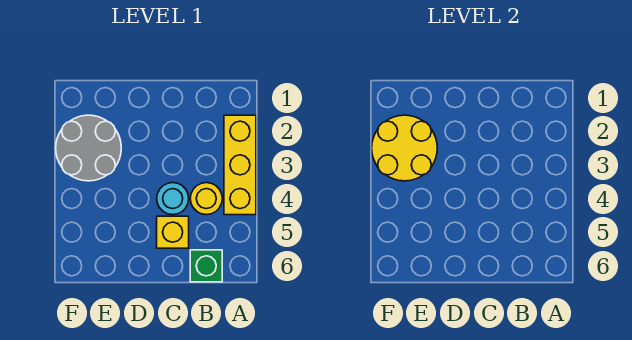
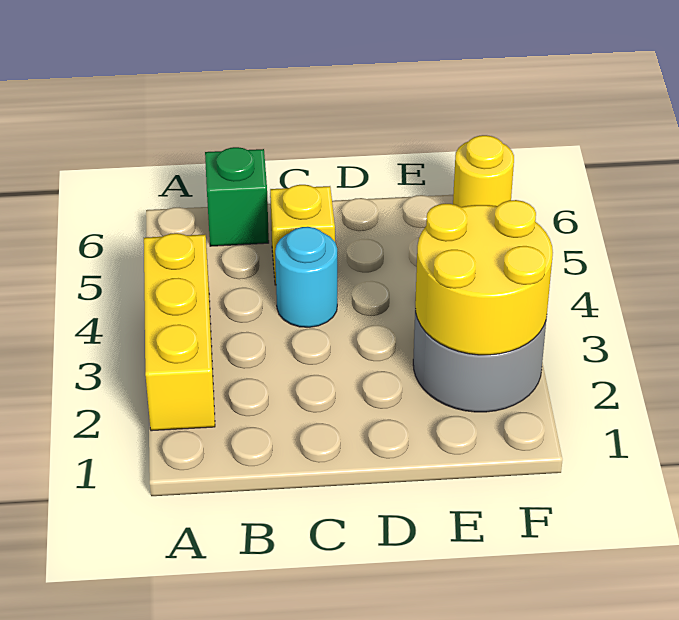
yellow round brick B4 level 1 -> yellow round brick F6 level 1

